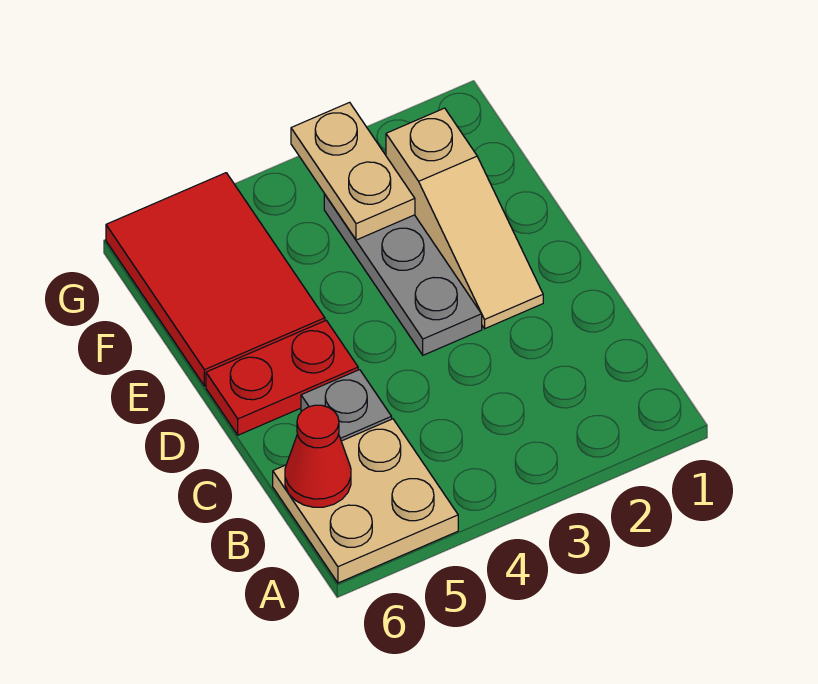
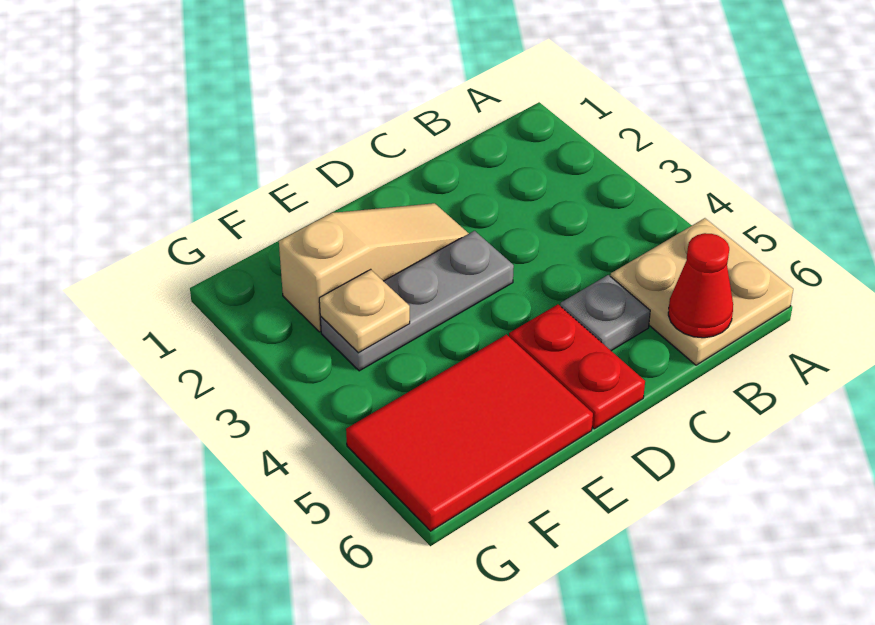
tan plate F3:G3 level 2 -> tan plate F3 level 2

